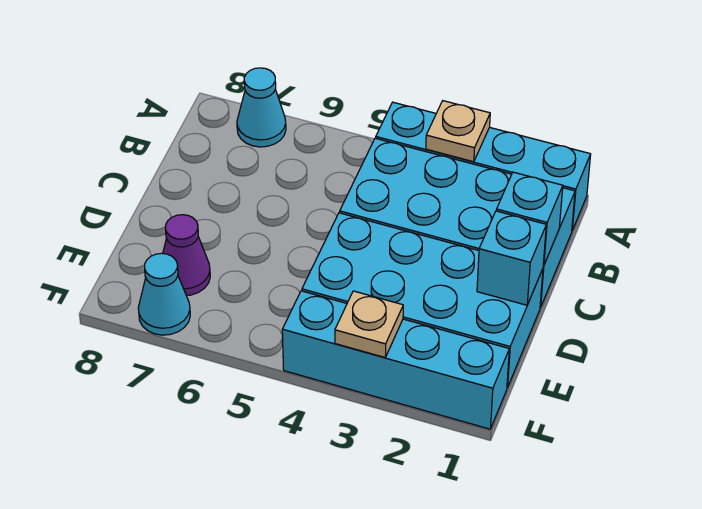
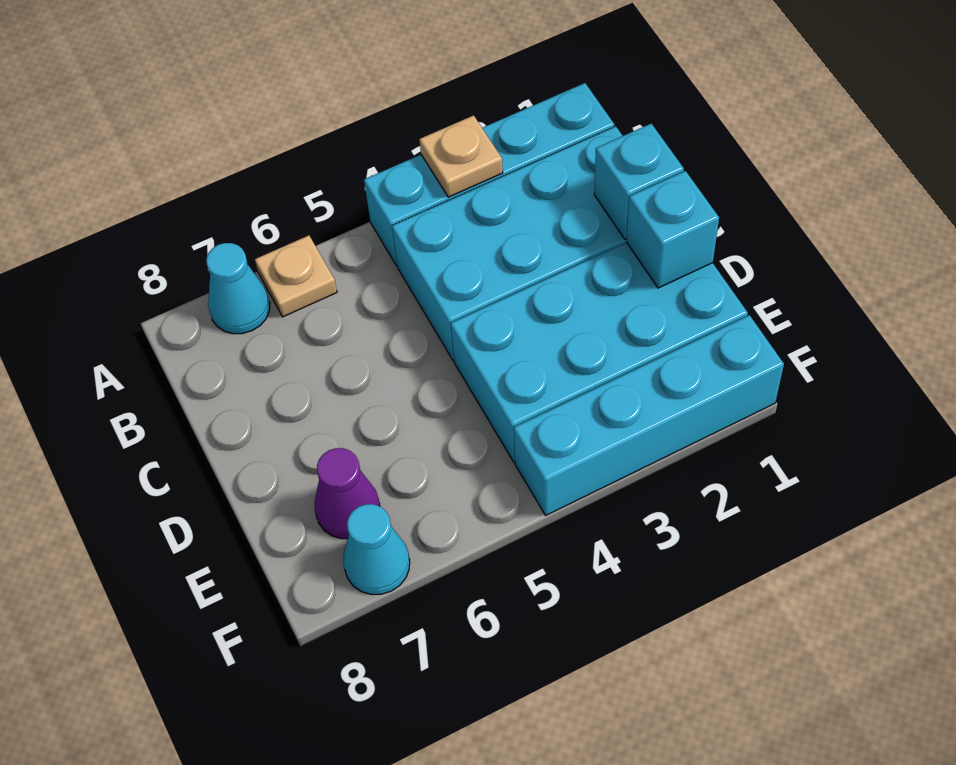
tan plate F3 level 2 -> tan plate A6 level 1

